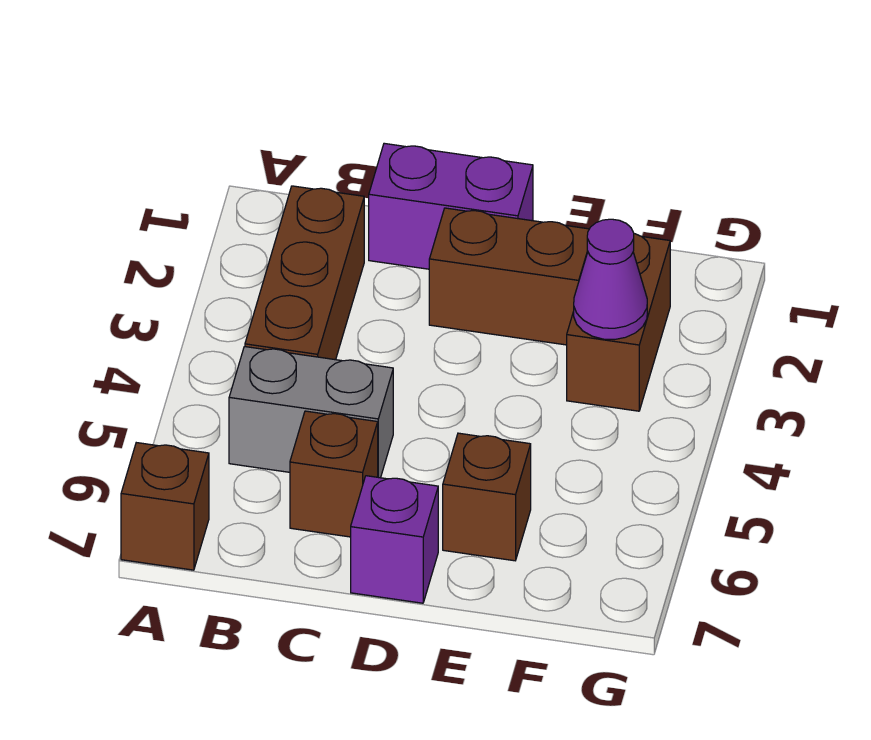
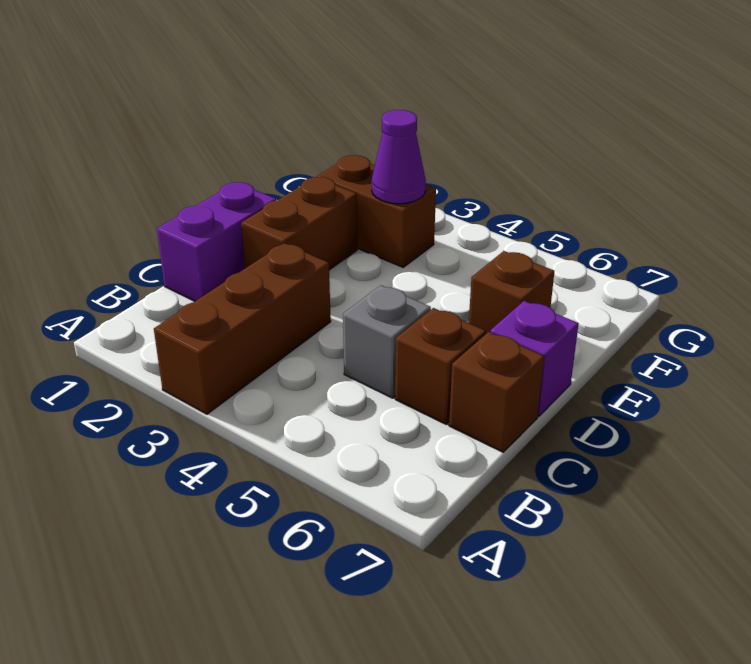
brown brick A7 level 1 -> brown brick C7 level 1
brown brick B2:B4 level 1 -> brown brick A3:C3 level 1
grey brick B5:C5 level 1 -> grey brick C5 level 1

